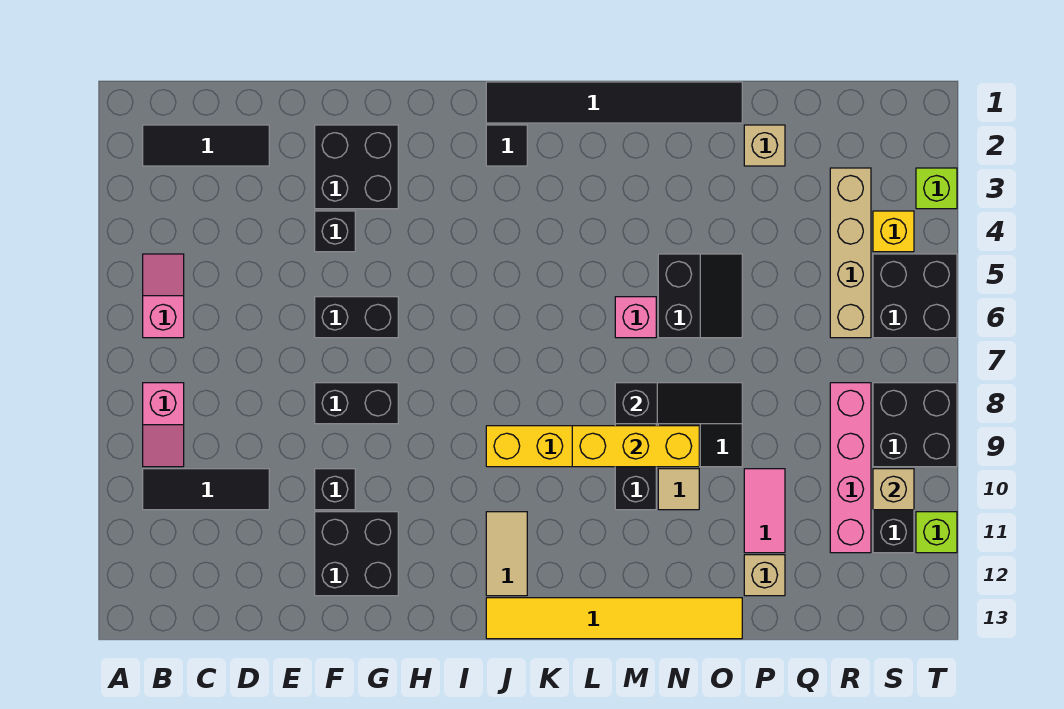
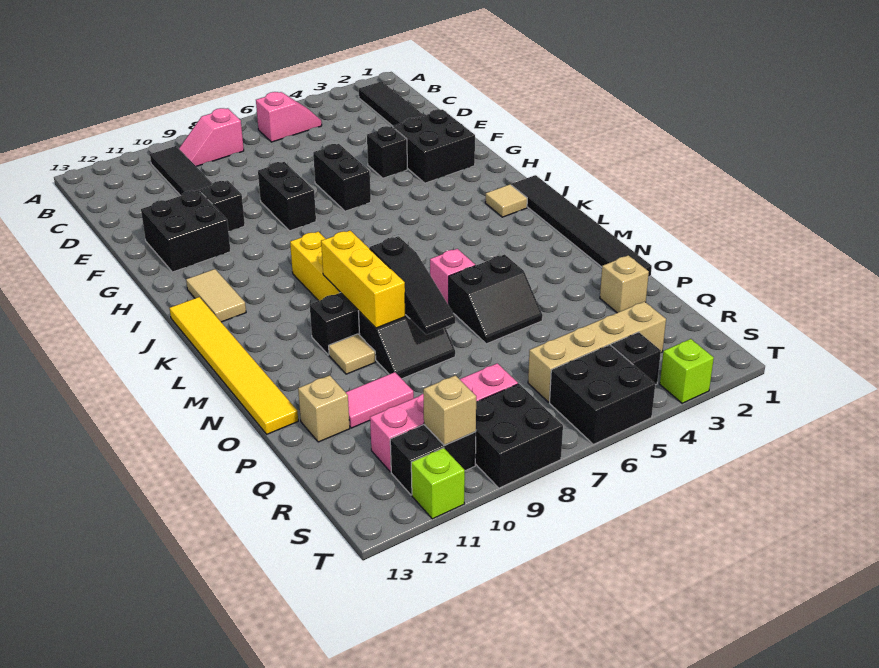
black tile J2 level 1 -> tan tile J2 level 1
tan tile J11:J12 level 1 -> tan tile I12:J12 level 1
yellow brick S4 level 1 -> black brick S4 level 1

